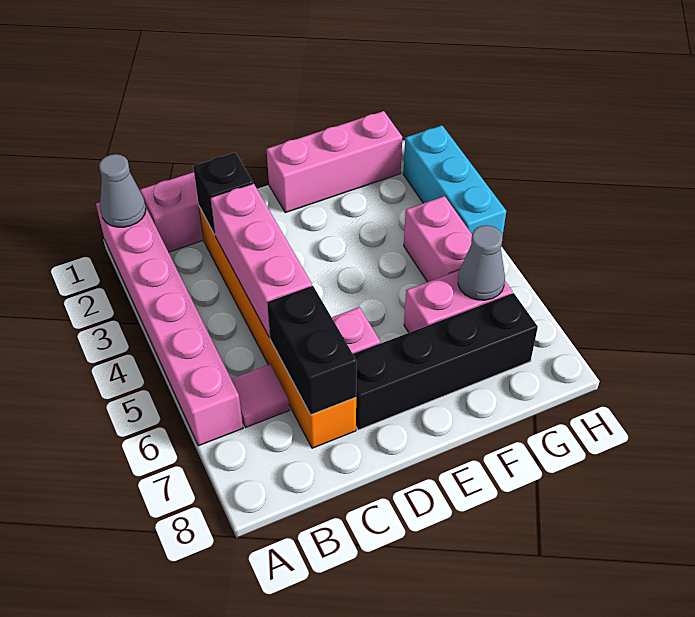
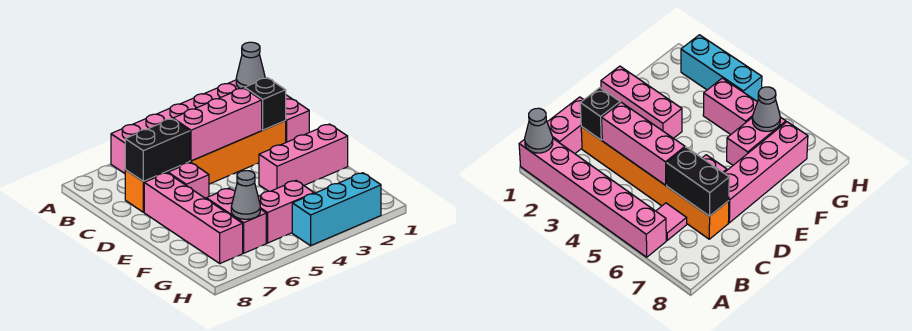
black brick D7:G7 level 1 -> pink brick D7:G7 level 1
pink brick E1:G1 level 1 -> pink brick E1:E3 level 1

